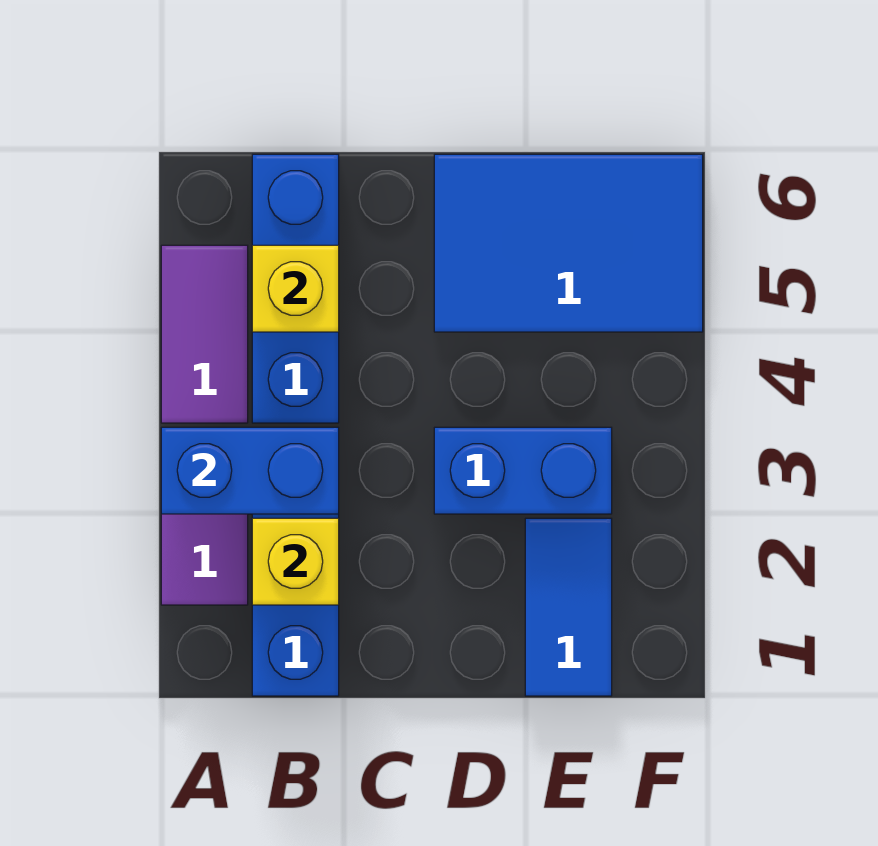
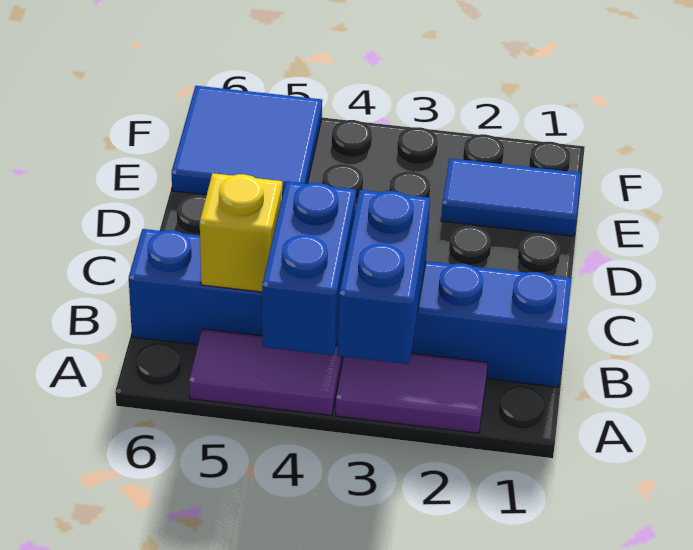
yellow brick B2 level 2 -> none
blue brick D3:E3 level 1 -> blue brick A4:B4 level 2
blue tile D5:F6 level 1 -> blue tile E5:F6 level 1

